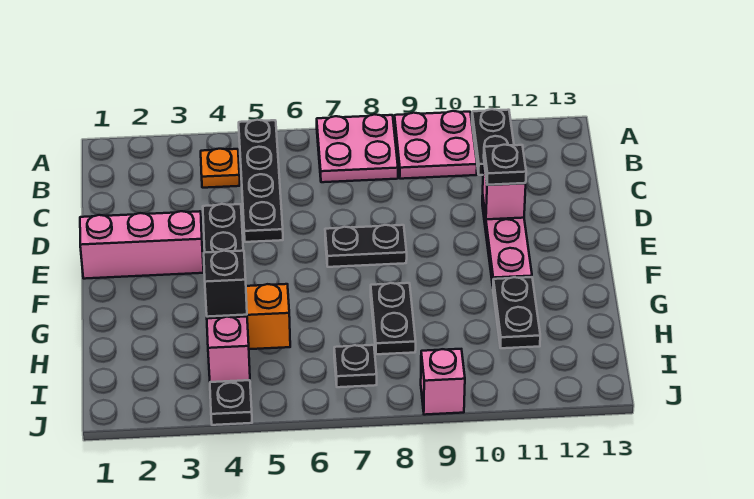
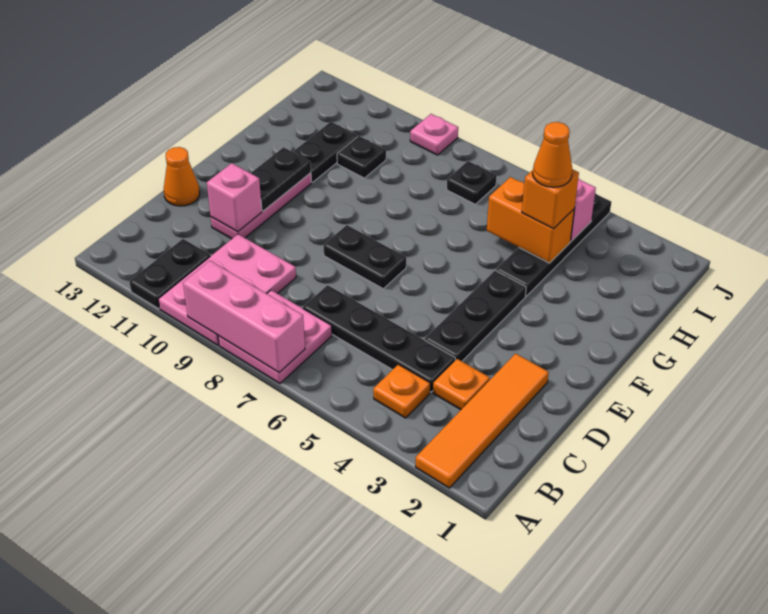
none -> orange tile A2:D2 level 1
black plate A5:D5 level 1 -> black plate C4:C7 level 1
pink plate A9:B10 level 1 -> pink plate A9:C10 level 1
none -> orange plate C3 level 1
black plate D11 level 3 -> black plate H10 level 1
none -> orange cone D13 level 1
pink brick E1:E3 level 1 -> pink brick A7:A9 level 2
black plate G8:H8 level 1 -> black plate E11:F11 level 2
black brick H4 level 3 -> orange brick H4 level 3
none -> orange cone H4 level 4
pink brick J9 level 1 -> pink plate J9 level 1

